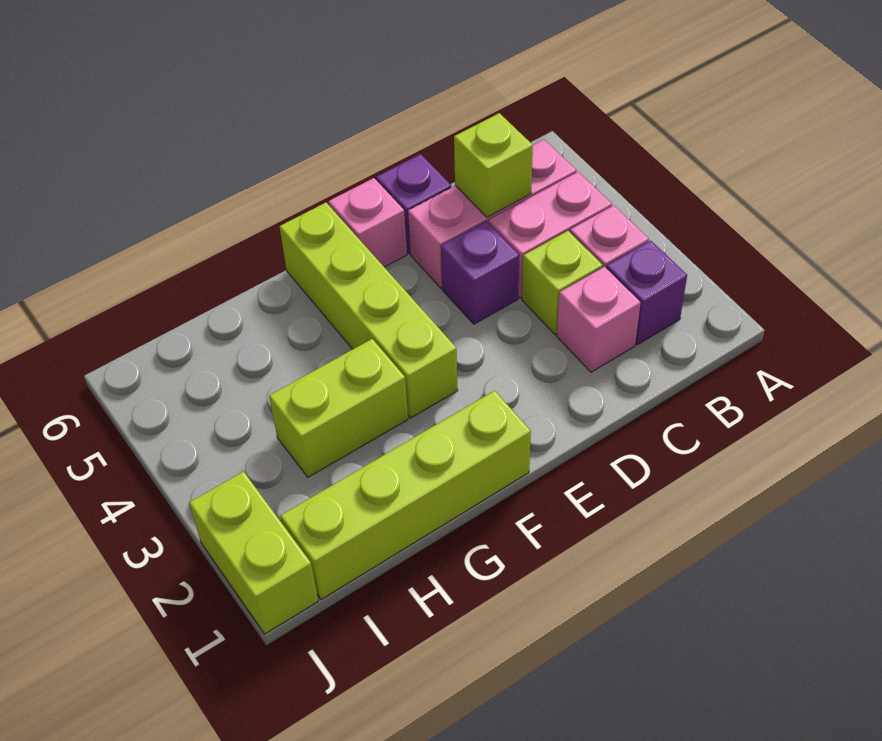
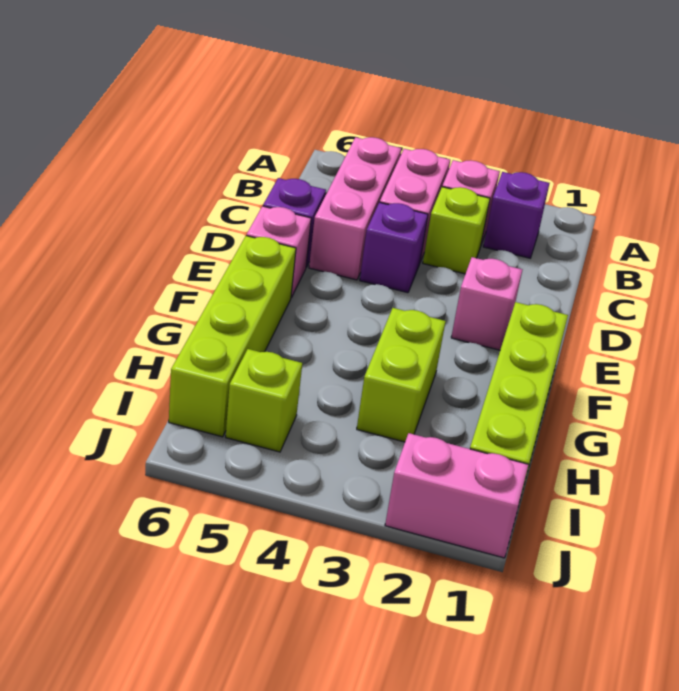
pink brick C2 level 1 -> pink brick E2 level 1
lime brick C5 level 2 -> lime brick I5 level 1
lime brick F3:F6 level 1 -> lime brick F6:I6 level 1
lime brick J1:J2 level 1 -> pink brick J1:J2 level 1

